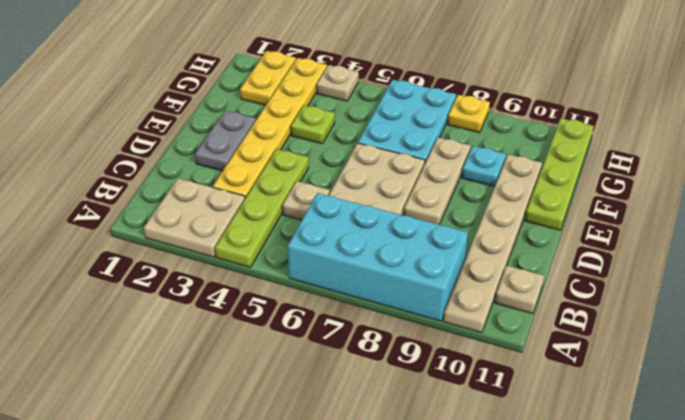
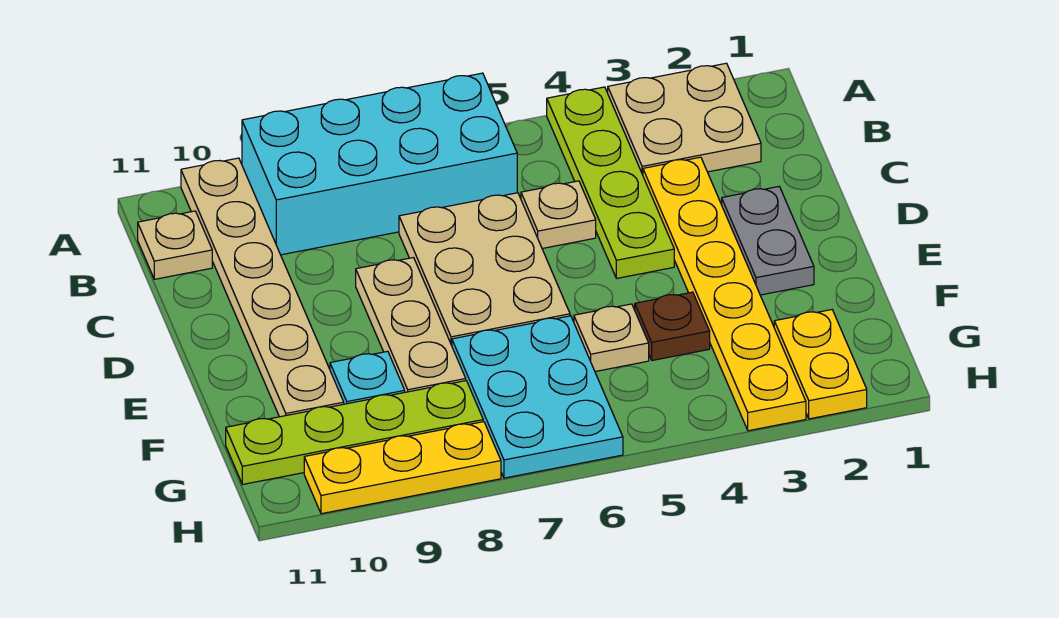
lime plate E11:H11 level 1 -> lime plate G8:G11 level 1
lime plate F4 level 1 -> brown plate F4 level 1
tan plate H4 level 1 -> tan plate F5 level 1
yellow plate H8 level 1 -> yellow plate H8:H10 level 1

